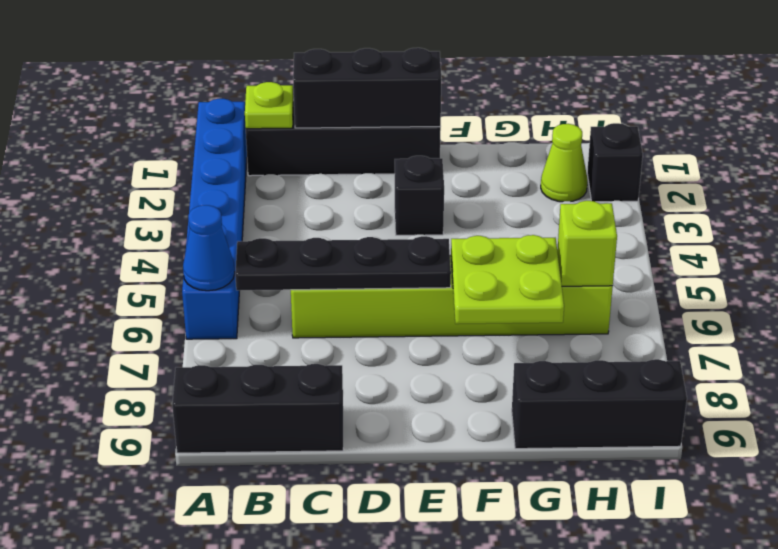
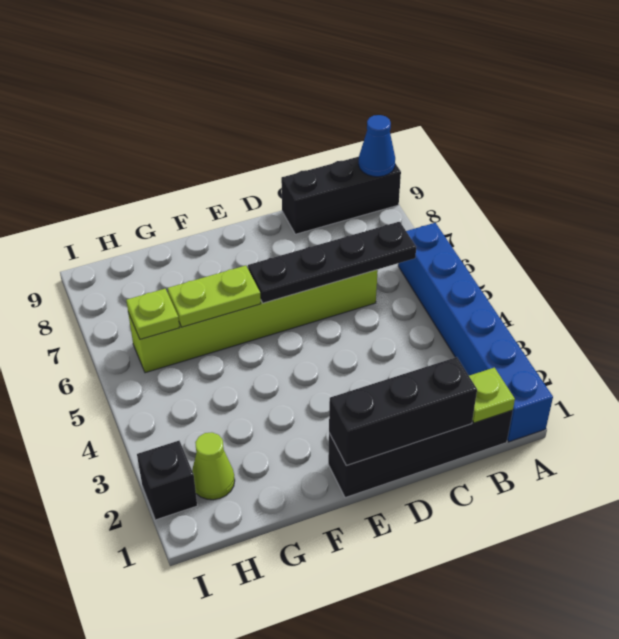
blue cone A6 level 2 -> blue cone A9 level 2
black brick E3 level 1 -> none
lime plate F6:G7 level 2 -> lime plate F6:G6 level 2
black brick G9:I9 level 1 -> none
lime brick H6 level 2 -> lime plate H6 level 2

